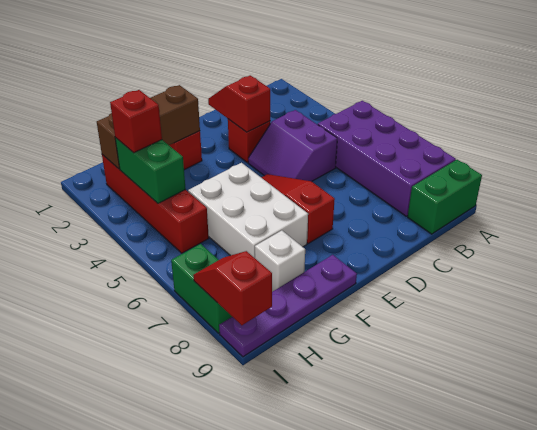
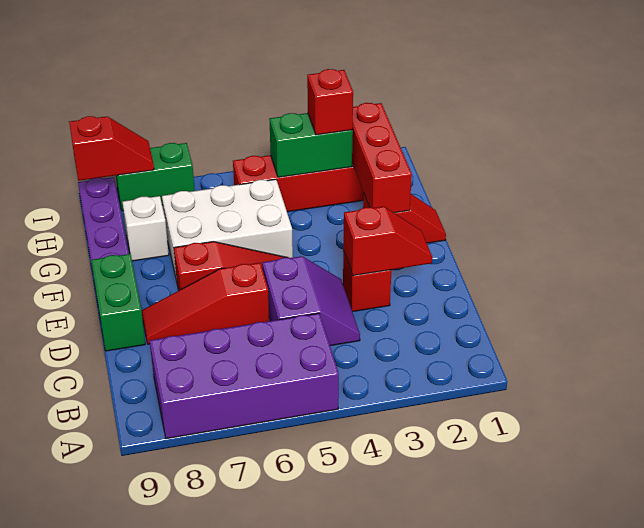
green brick A9:B9 level 1 -> green brick D9:E9 level 1
purple slope C4:D5 level 1 top C -> purple slope C4:D5 level 1 top 5
none -> red slope D6:D8 level 1 top 6
brown brick F2:H2 level 2 -> red brick F2:H2 level 2

